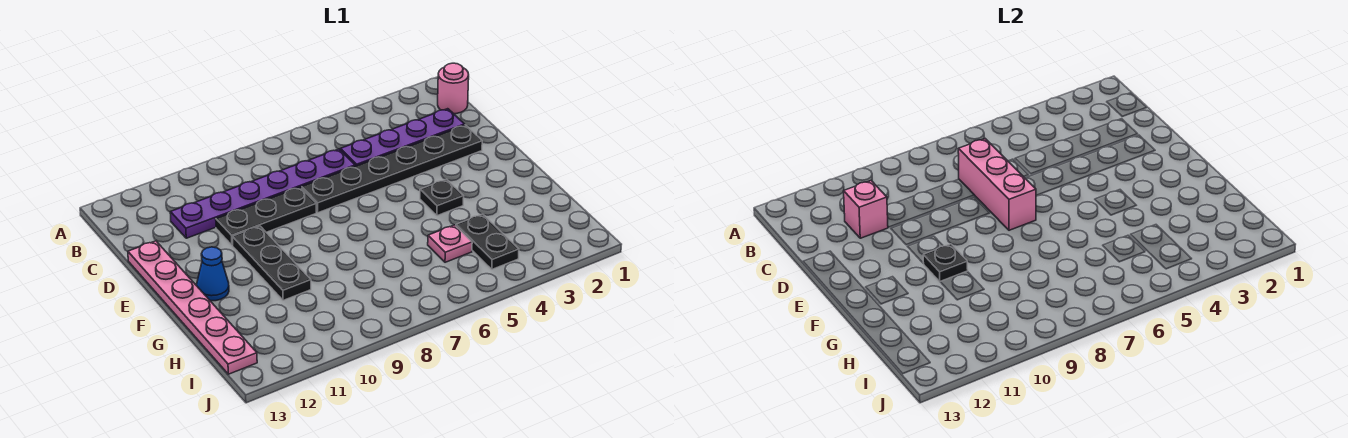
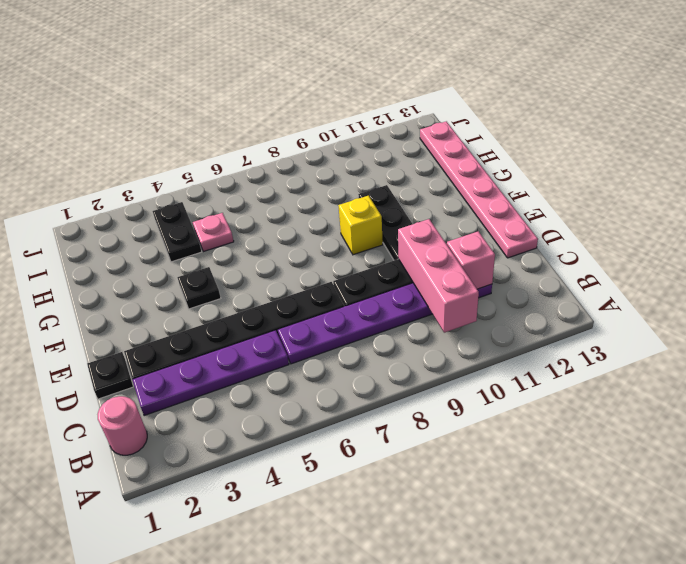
pink brick C7:E7 level 2 -> pink brick B10:D10 level 2
none -> yellow brick F9 level 1
black plate F10 level 2 -> black plate D1 level 1
blue cone F12 level 1 -> none

